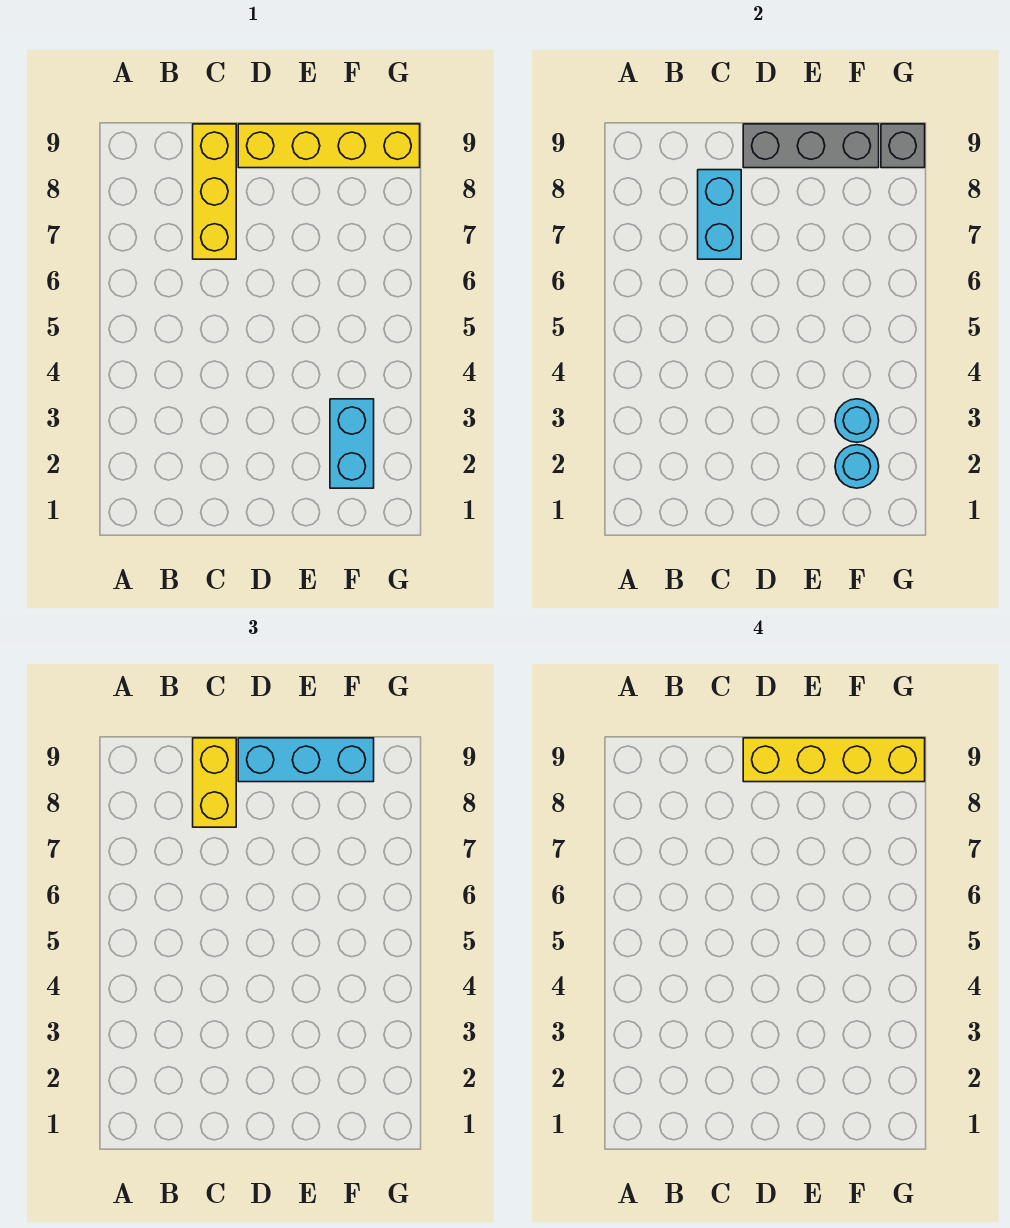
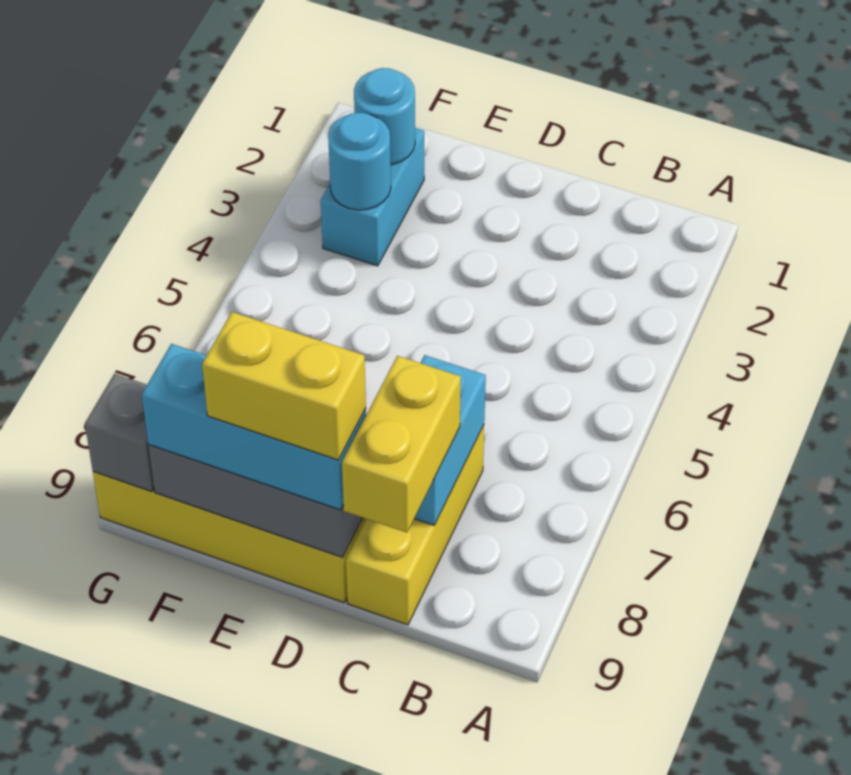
yellow brick D9:G9 level 4 -> yellow brick D9:E9 level 4

